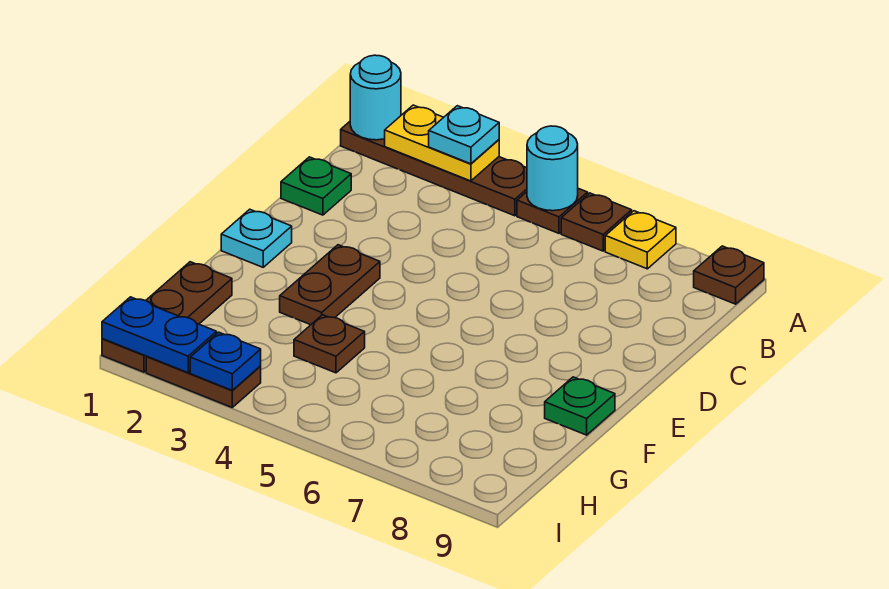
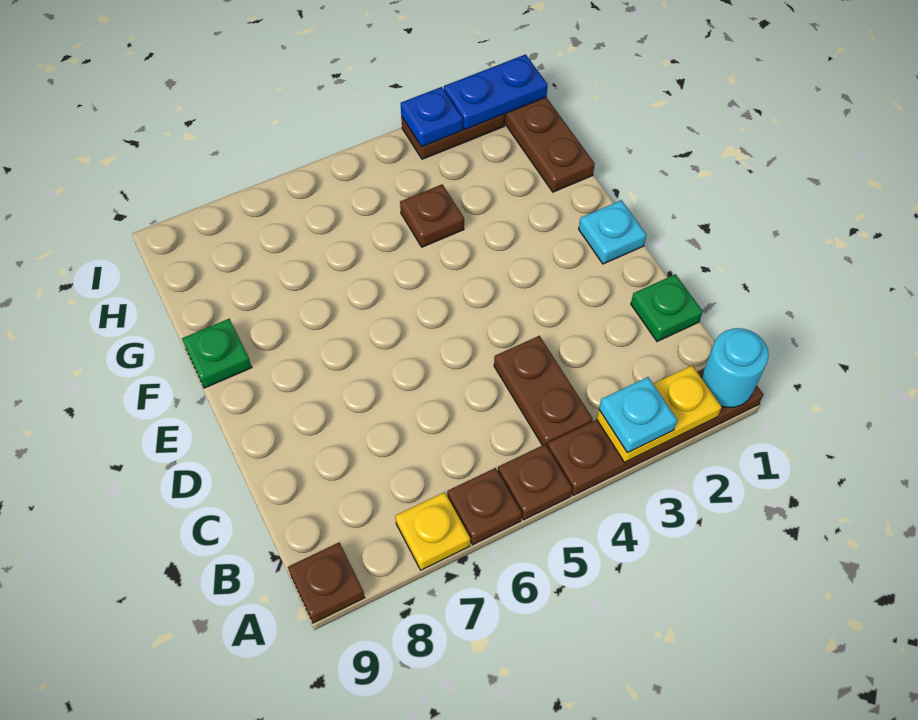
cyan round brick A5 level 2 -> none
brown plate E3:F3 level 1 -> brown plate B4:C4 level 1

